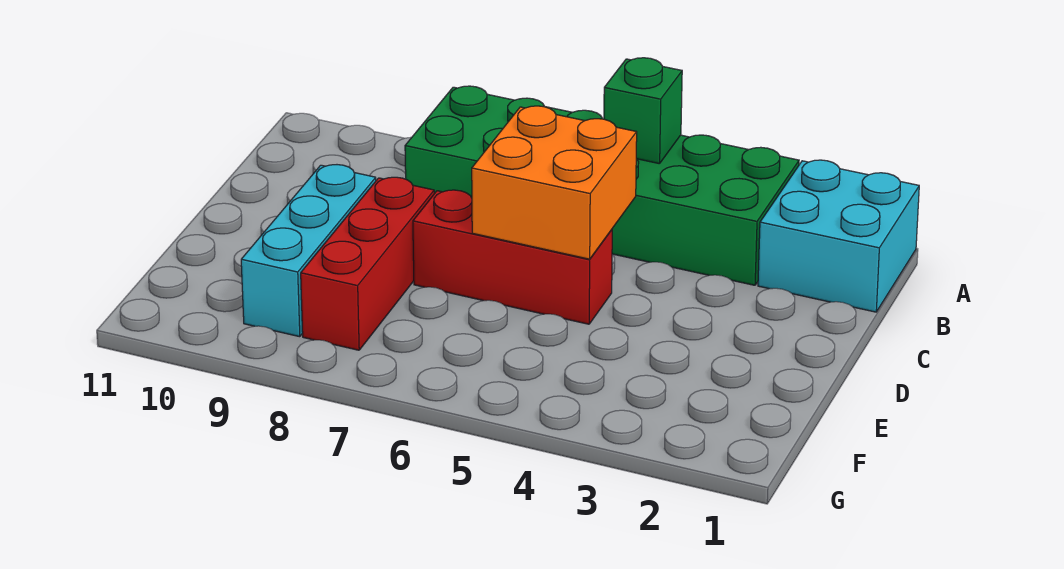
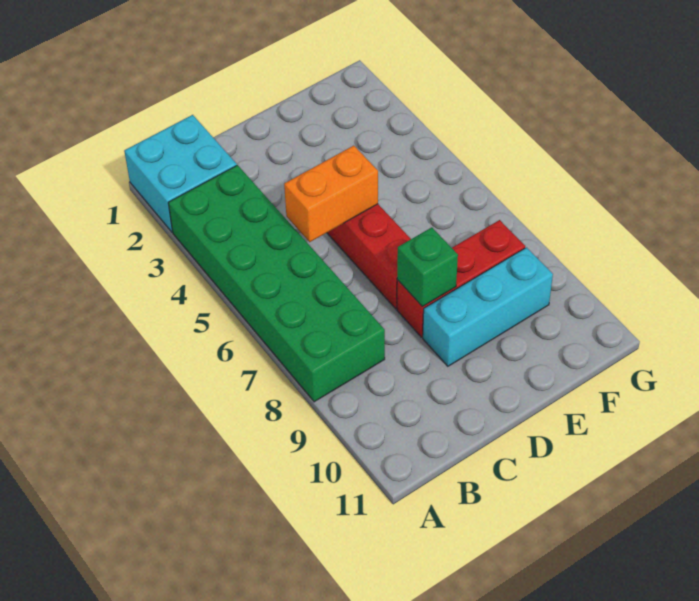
green brick A5 level 2 -> green brick D8 level 2
orange brick C5:D6 level 2 -> orange brick C5:D5 level 2

